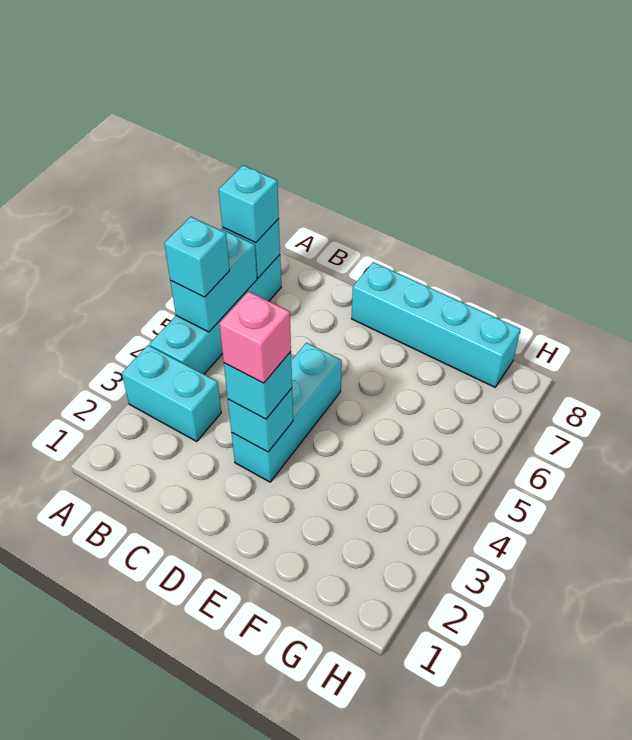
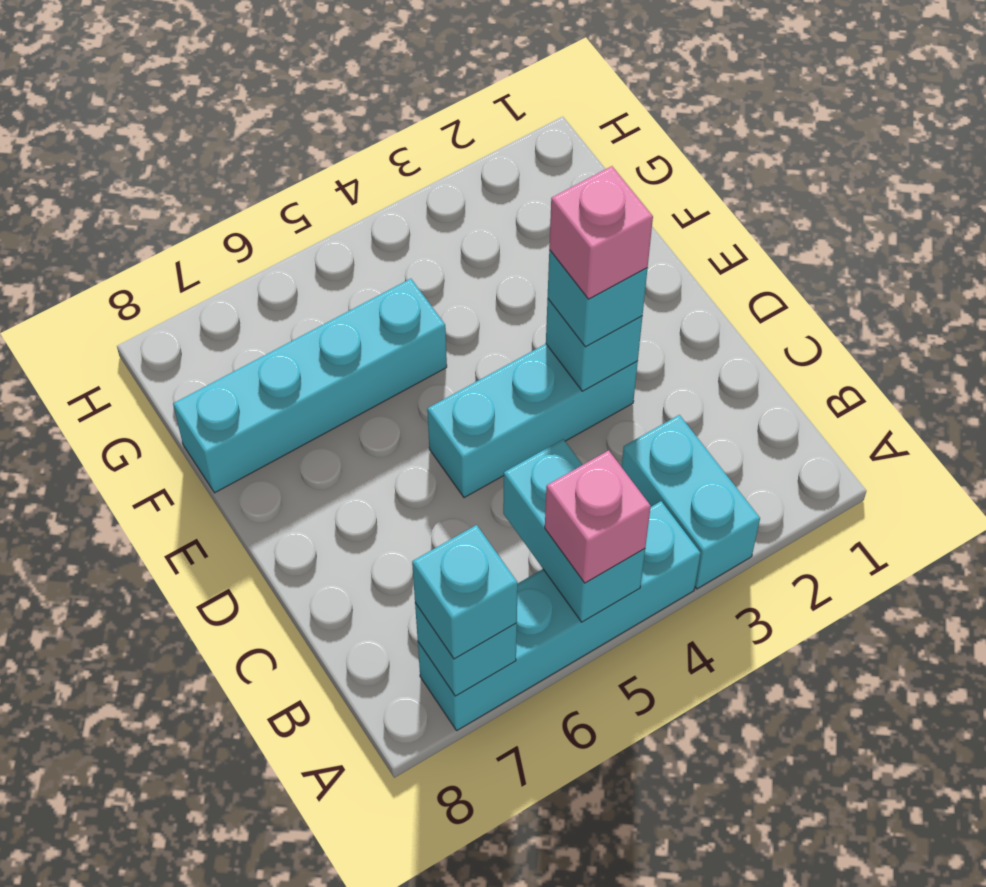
cyan brick A5:A6 level 2 -> cyan brick A5:B5 level 2
cyan brick A5 level 3 -> pink brick A5 level 3
cyan brick D8:G8 level 1 -> cyan brick F5:F8 level 1

